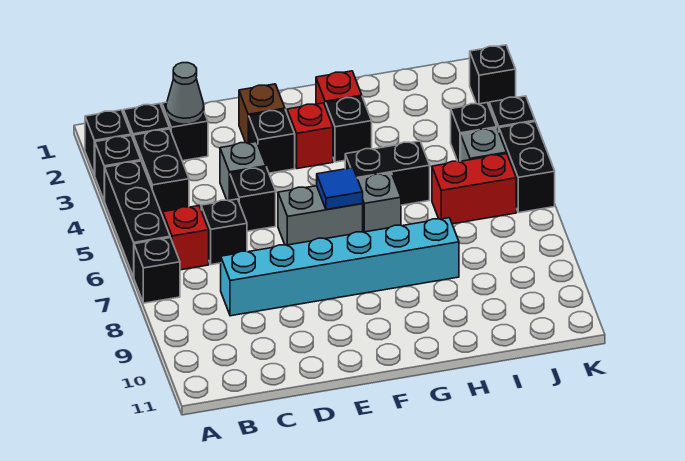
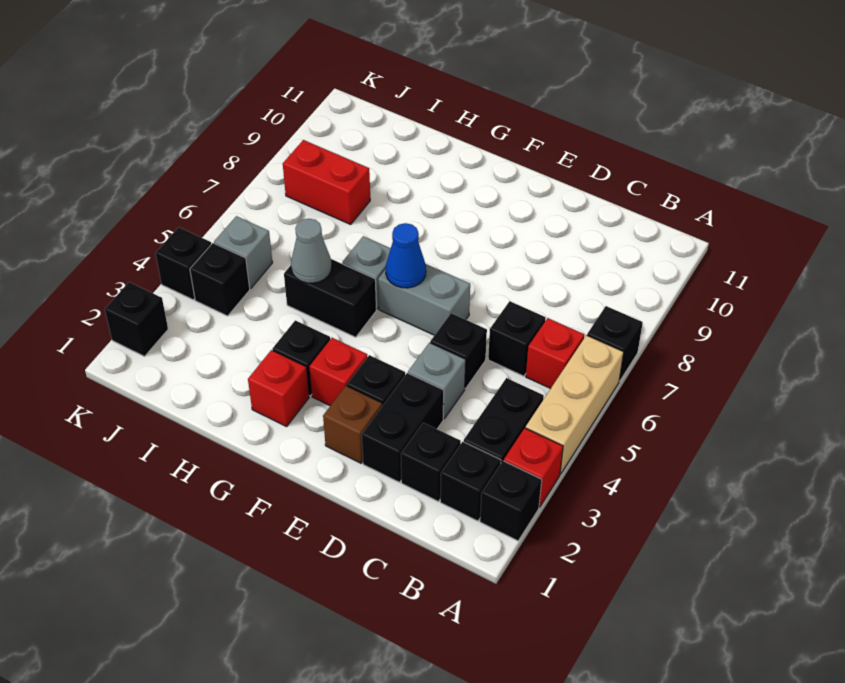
black brick A3 level 1 -> red brick A3 level 1
black brick A4:A6 level 1 -> tan brick A4:A6 level 1
grey cone C2 level 2 -> grey cone H5 level 2
cyan brick C8:H8 level 1 -> none
blue tile F6 level 2 -> blue cone F6 level 2
red brick I6:J6 level 1 -> red brick I8:J8 level 1
black brick K5:K6 level 1 -> black brick D2:D3 level 1

